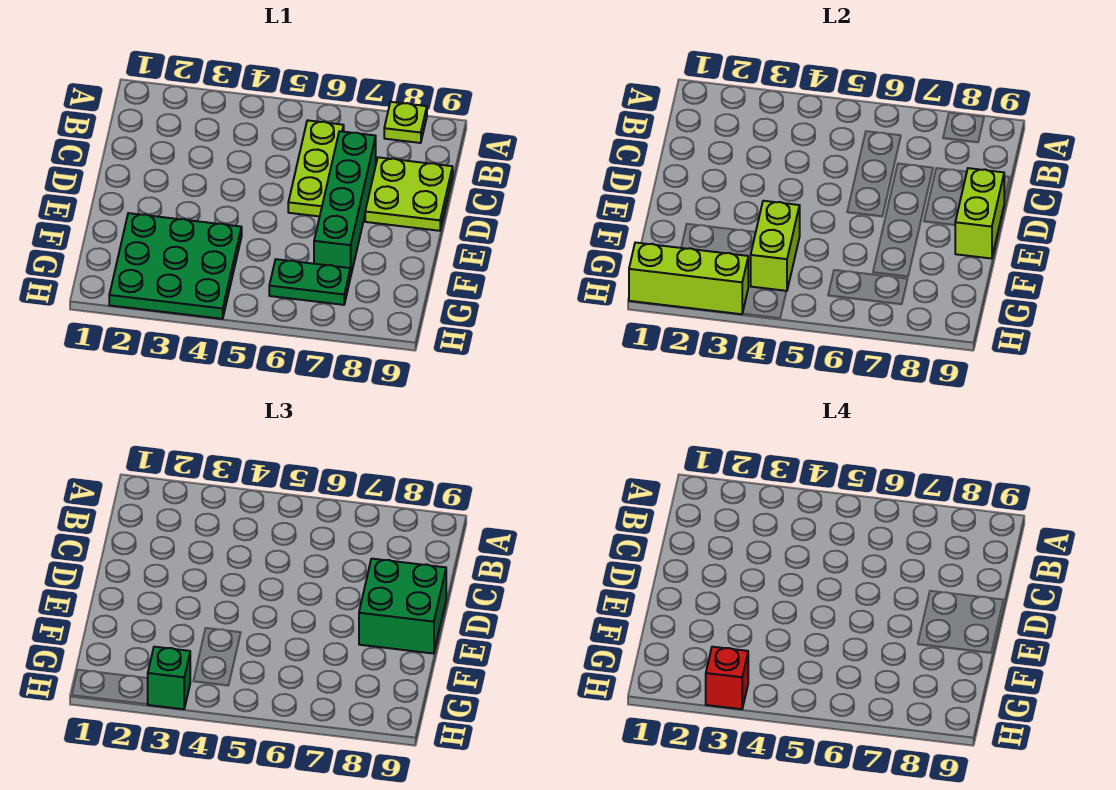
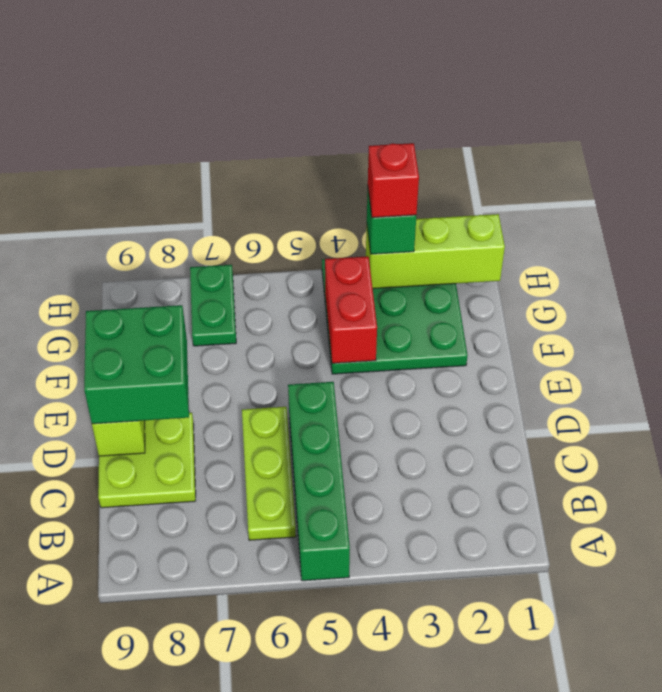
lime plate A8 level 1 -> none
green brick C7:F7 level 1 -> green brick A5:D5 level 1
lime brick F4:G4 level 2 -> red brick F4:G4 level 2
green plate G6:G7 level 1 -> green plate G7:H7 level 1

